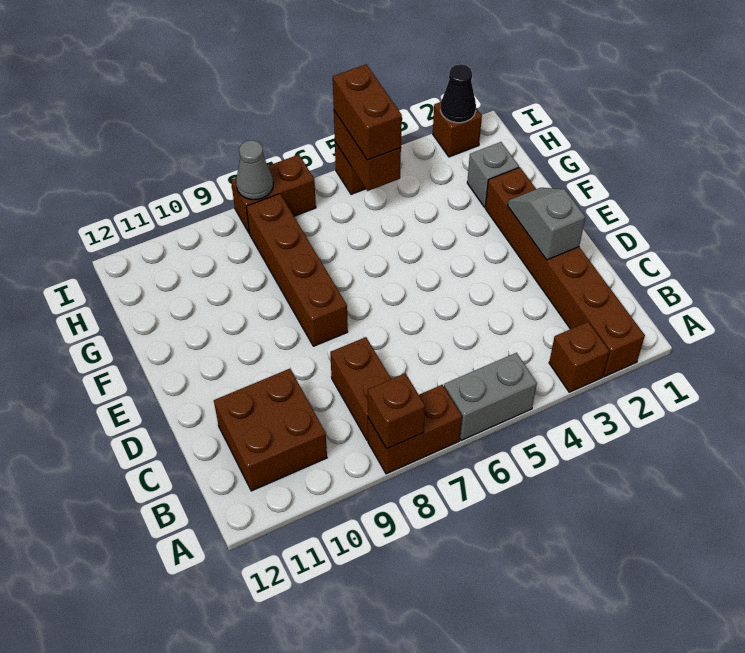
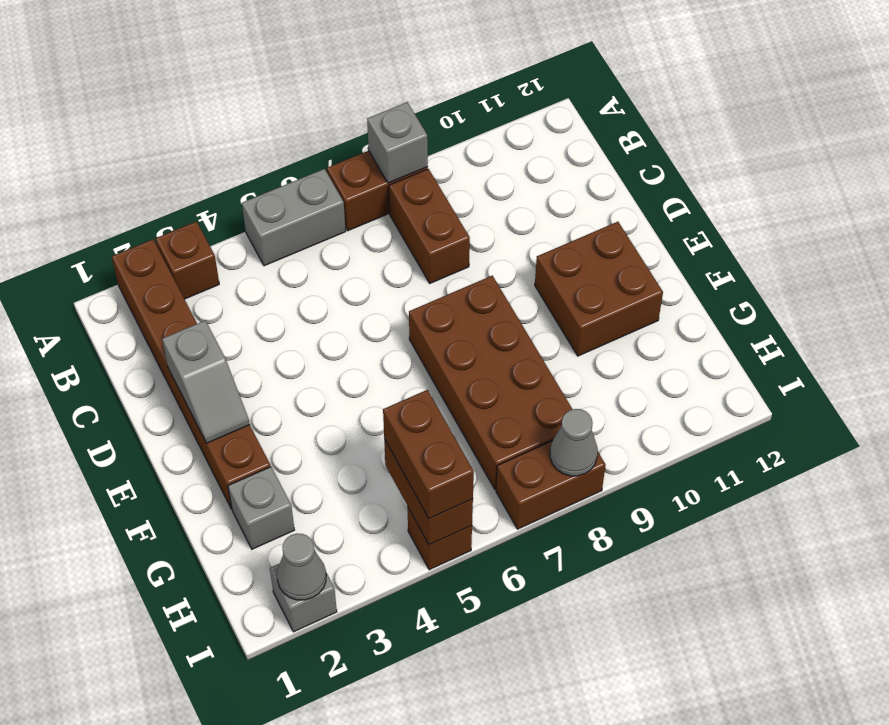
brown brick A8 level 2 -> grey brick A8 level 2
brown brick B10:C11 level 1 -> brown brick E10:F11 level 1
brown brick E8:H8 level 1 -> brown brick E7:H8 level 1
brown brick I2 level 1 -> grey brick I2 level 1
black cone I2 level 2 -> grey cone I2 level 2

